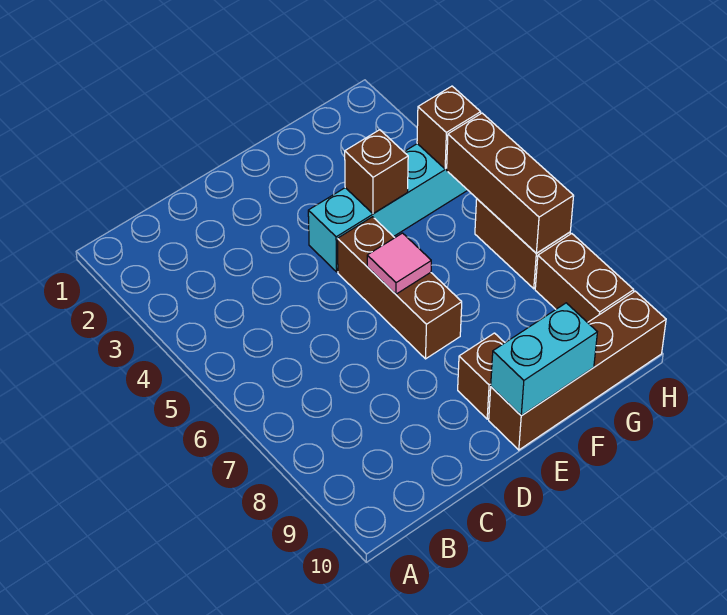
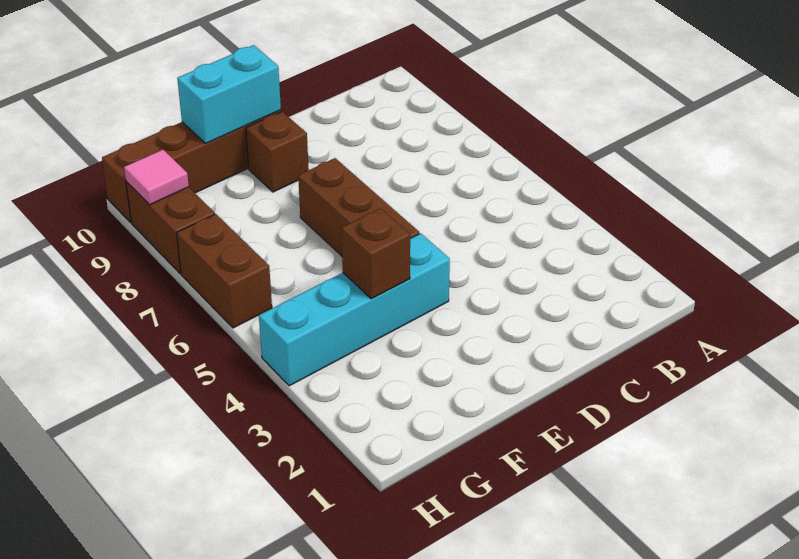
pink tile E6 level 2 -> pink tile H9 level 2
brown brick H4 level 2 -> none
brown brick H5:H7 level 2 -> none

